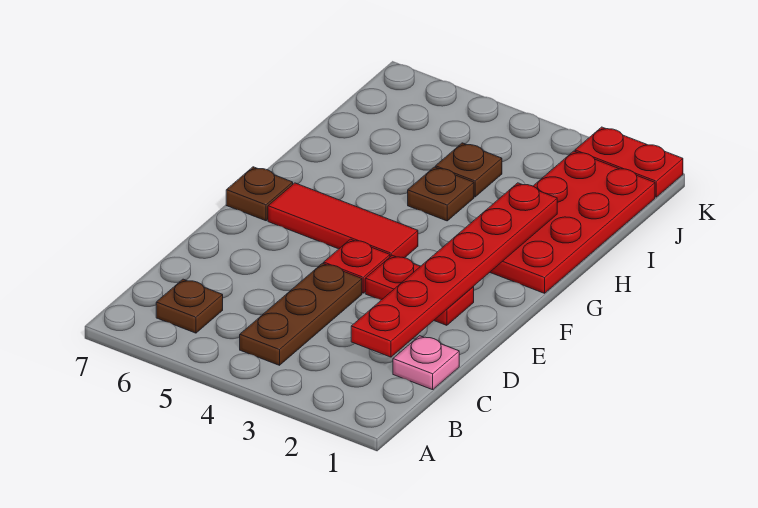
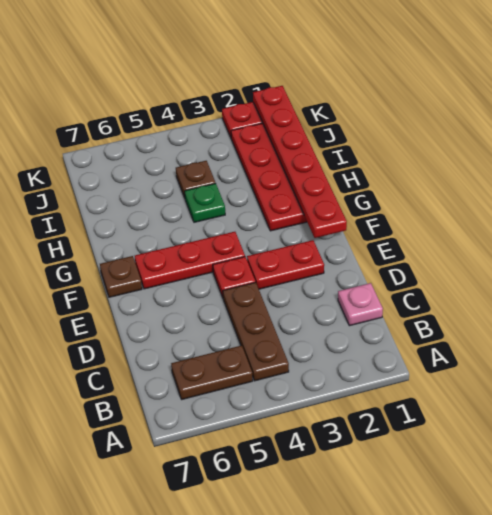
brown plate B6 level 1 -> brown plate B5:B6 level 1
red plate C2:H2 level 2 -> red plate F1:K1 level 2
red tile F4:F6 level 1 -> red plate F4:F6 level 1
brown plate H4 level 1 -> green plate H4 level 1

